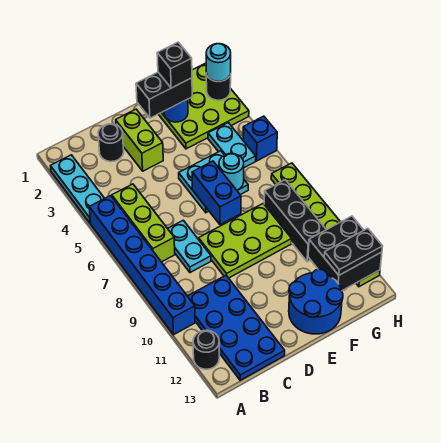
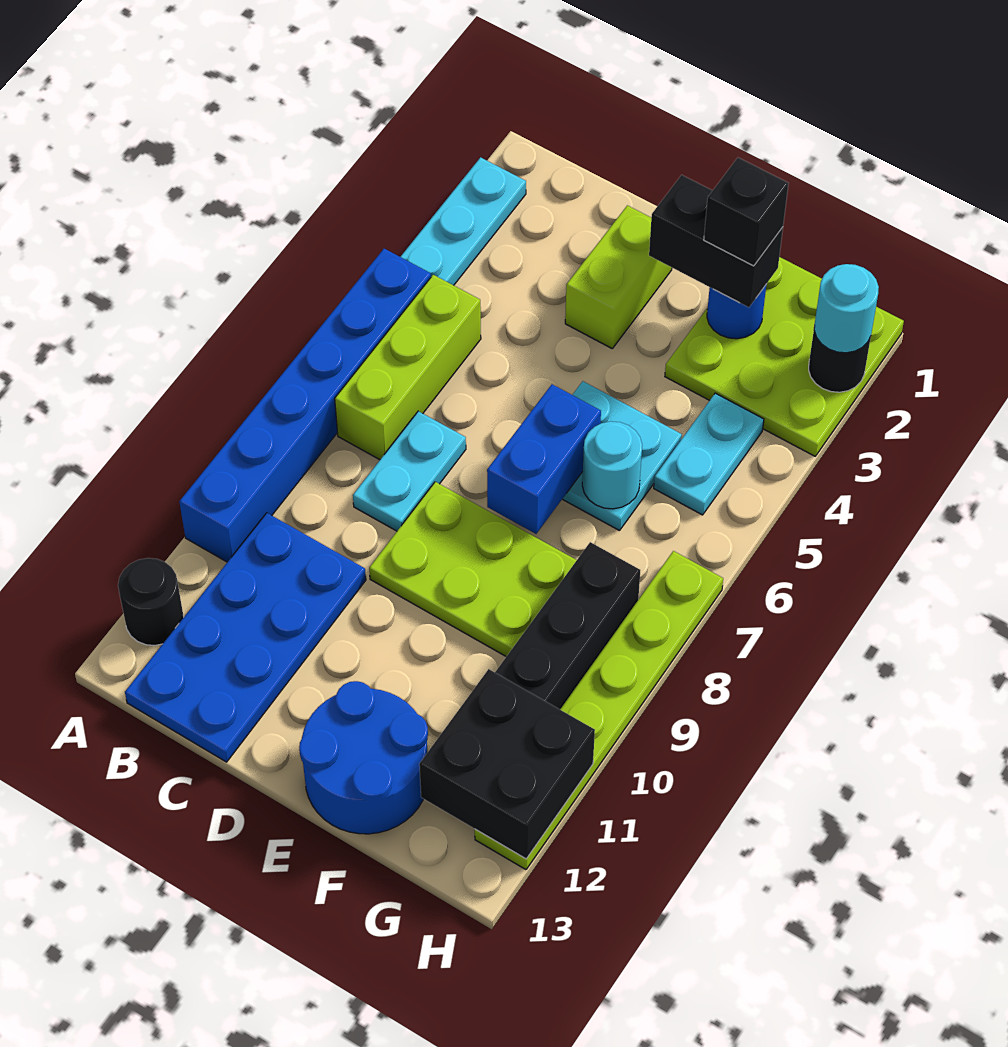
black round brick C2 level 1 -> none
black plate G12:H12 level 3 -> none
blue brick H5 level 1 -> none

